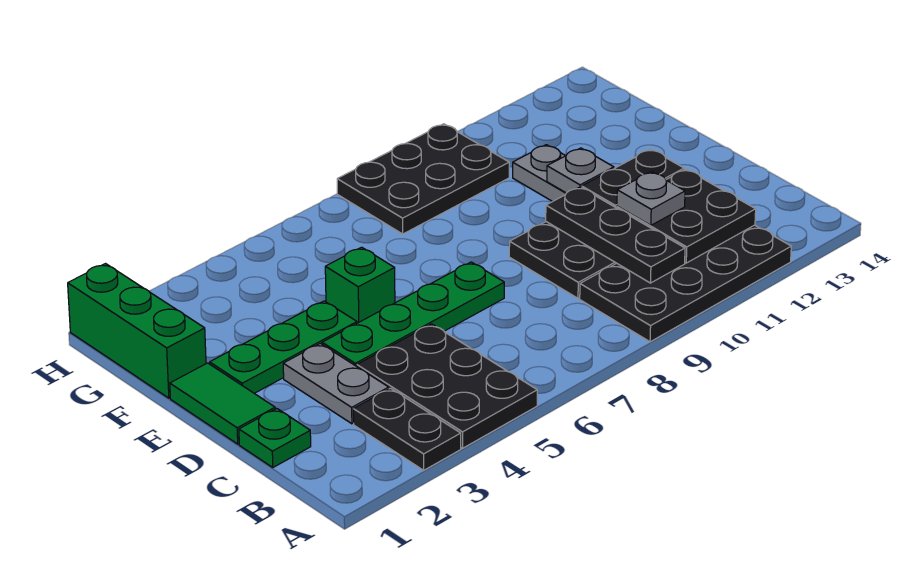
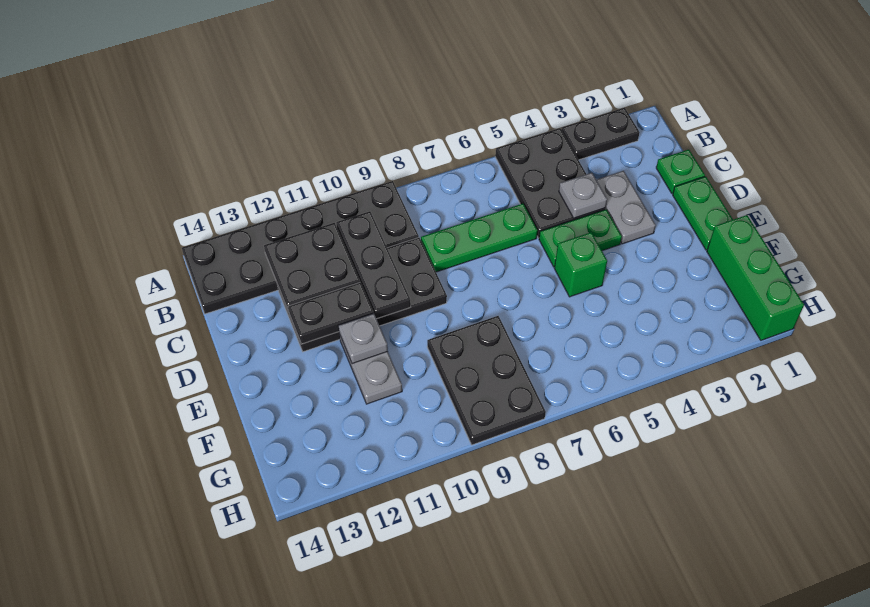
black plate A3:B3 level 1 -> black plate A2:A3 level 1
black plate A9:B12 level 1 -> black plate A9:B14 level 1
grey plate C11 level 3 -> grey plate C4 level 2
green tile D1:E1 level 1 -> green plate D1:E1 level 1
green plate D4:D7 level 1 -> green plate D4:D5 level 1
green plate E2:E4 level 1 -> green plate C6:C8 level 1
black plate G8:H10 level 1 -> black plate F8:H9 level 1

